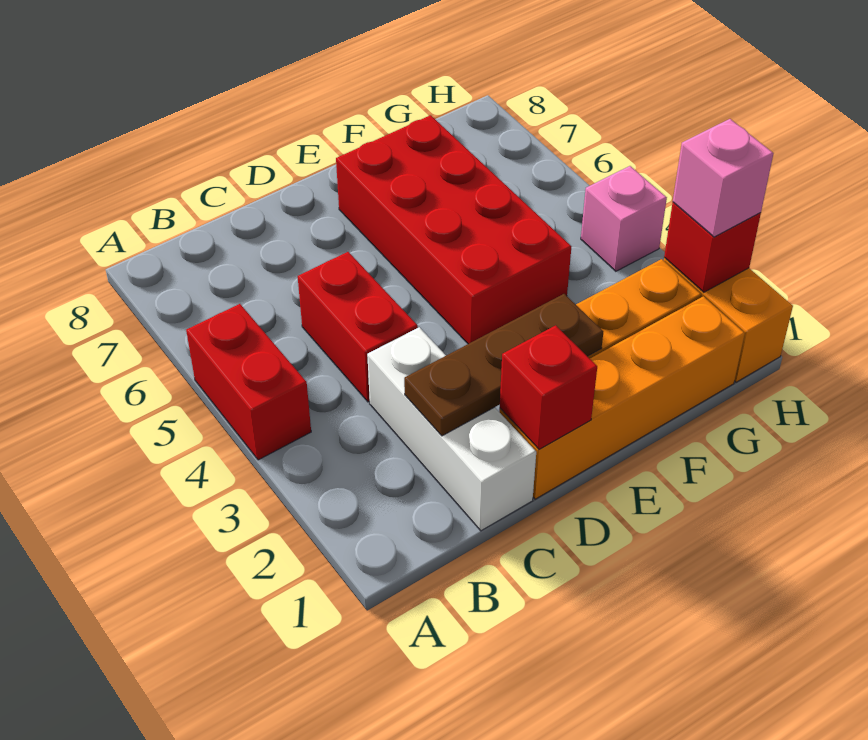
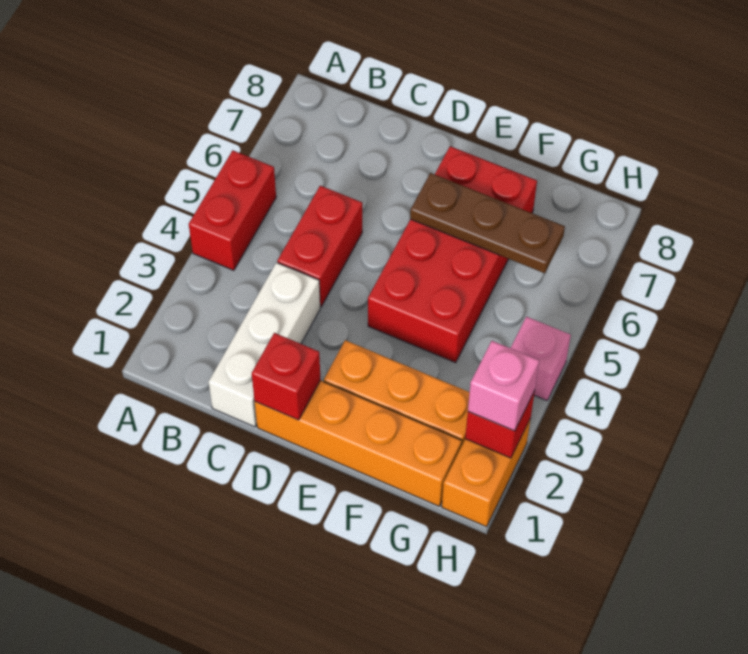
brown plate C2:E2 level 2 -> brown plate E6:G6 level 2

